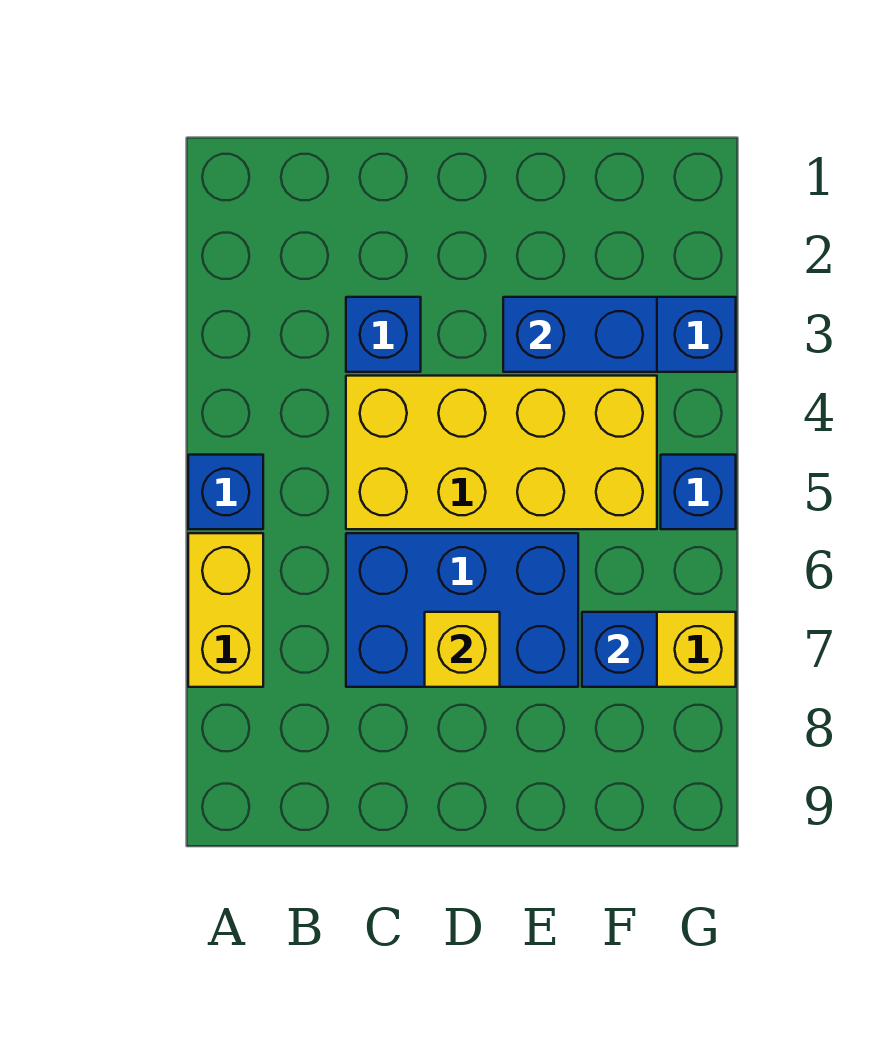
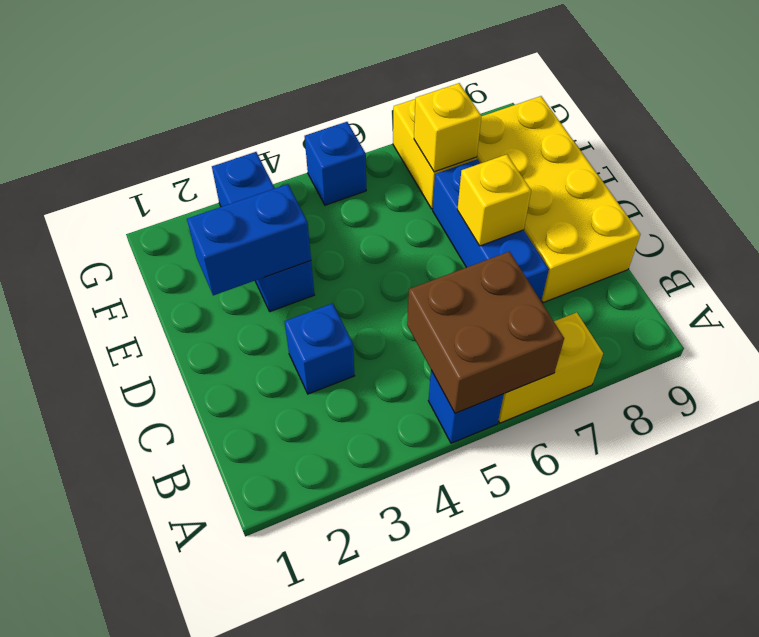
none -> brown brick A5:B6 level 2
yellow brick C4:F5 level 1 -> yellow brick C8:F9 level 1
blue brick C6:E7 level 1 -> blue brick C7:E7 level 1
blue brick E3:F3 level 2 -> blue brick E2:E3 level 2
blue brick F7 level 2 -> yellow brick F7 level 2

